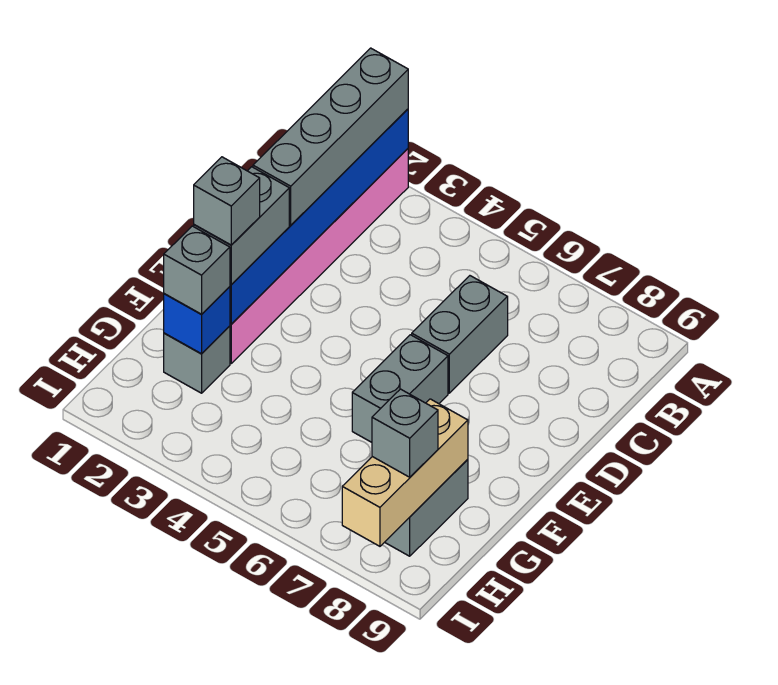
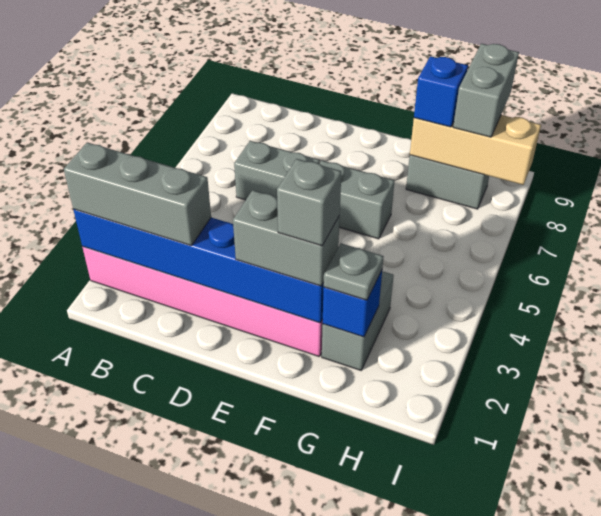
grey brick A2:D2 level 3 -> grey brick A2:C2 level 3
grey brick G2 level 1 -> grey brick G2:G3 level 1
grey brick G2 level 3 -> grey plate G2 level 3
none -> blue brick G8 level 3
grey brick H8 level 3 -> grey brick H8:H9 level 3

